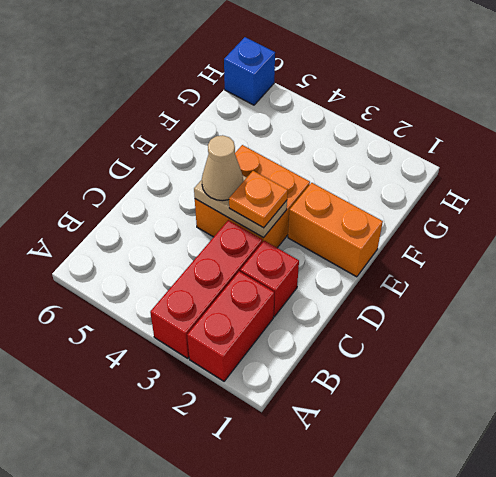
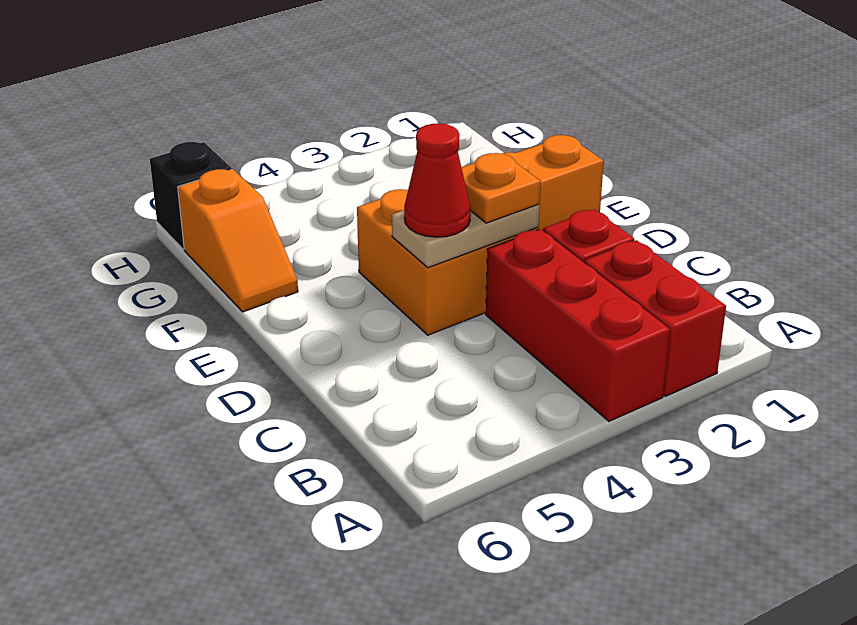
tan cone D4 level 3 -> red cone D4 level 3
none -> orange slope F6:G6 level 1 top G
blue brick H6 level 1 -> black brick H6 level 1

